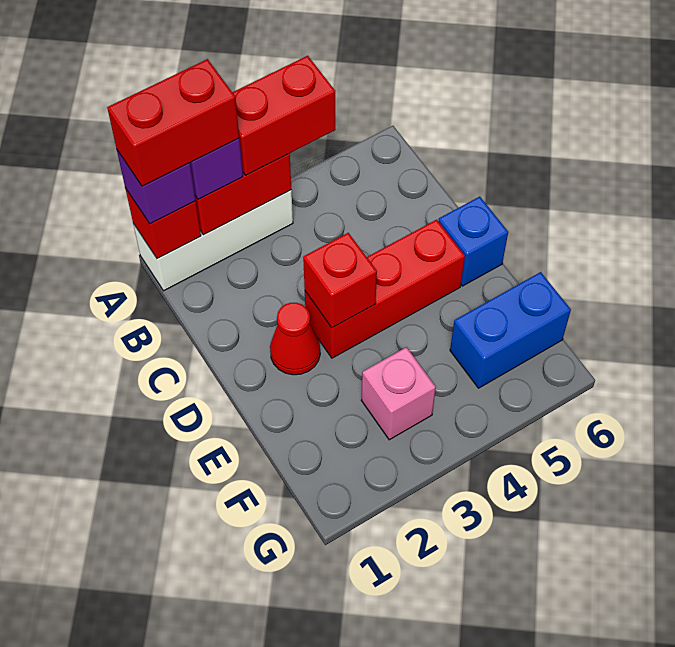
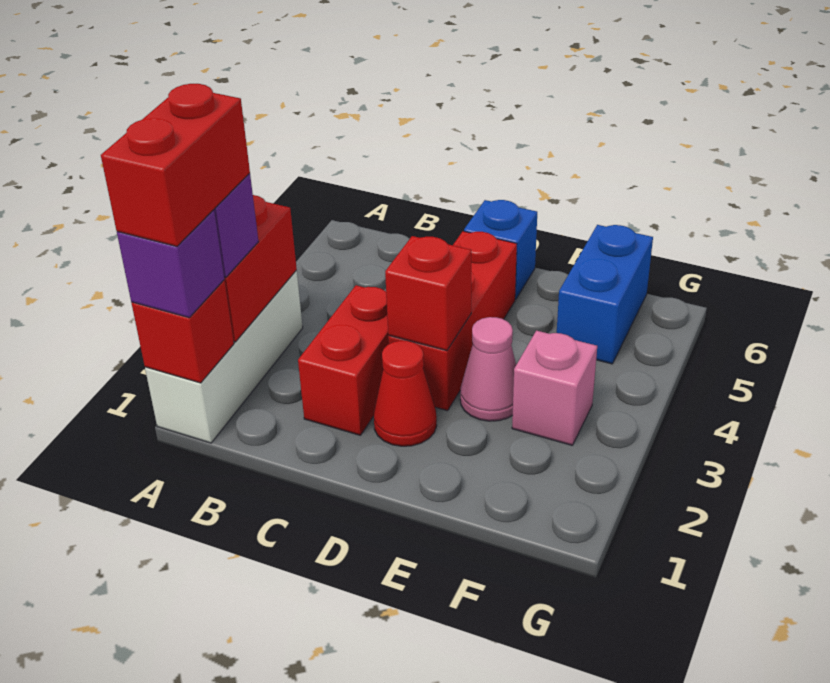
red brick A3:A4 level 3 -> red brick C2:C3 level 1
none -> pink cone E3 level 1

